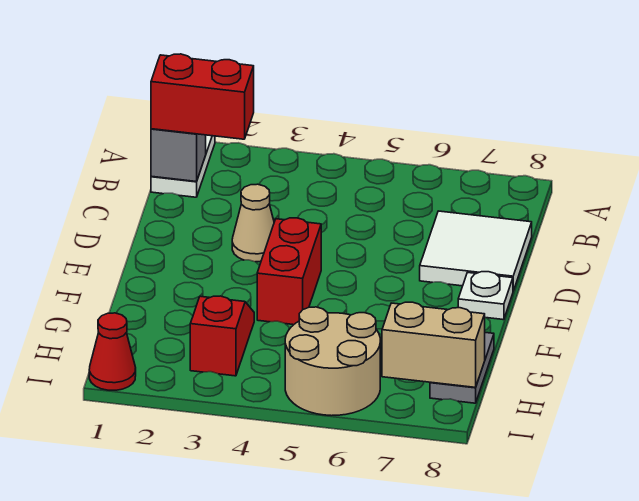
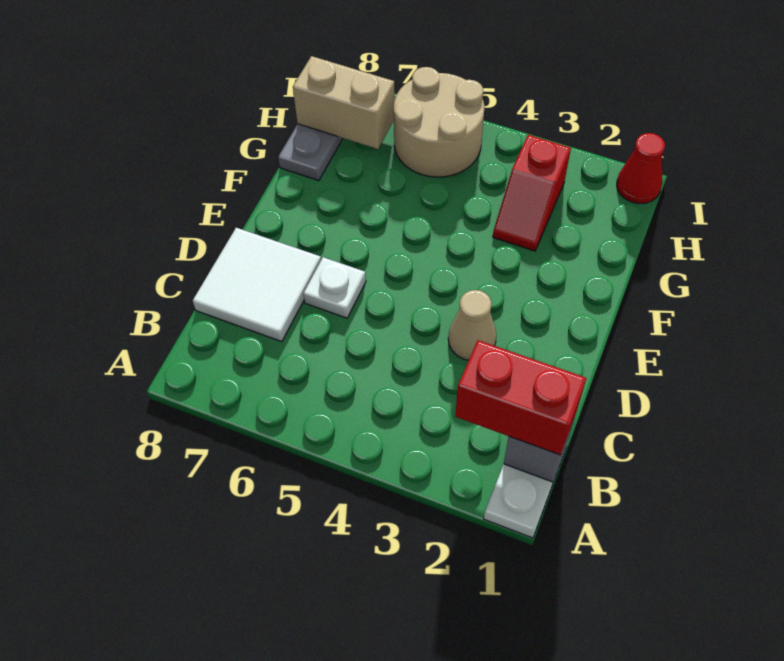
red brick E4:F4 level 1 -> none
white plate E8 level 1 -> white plate D6 level 1

